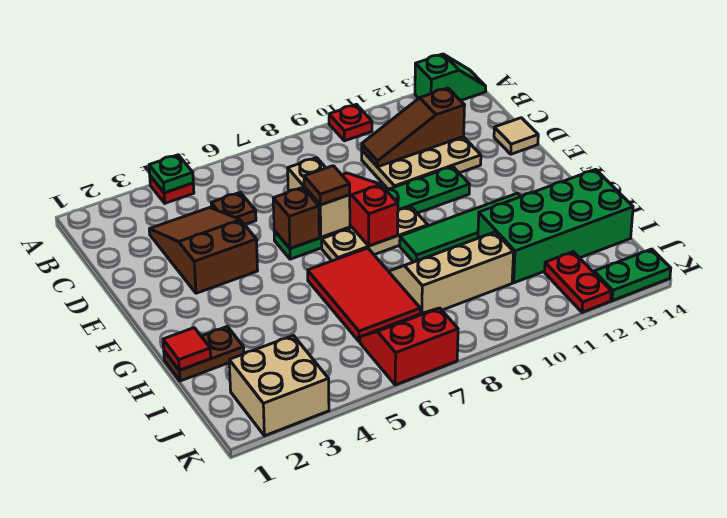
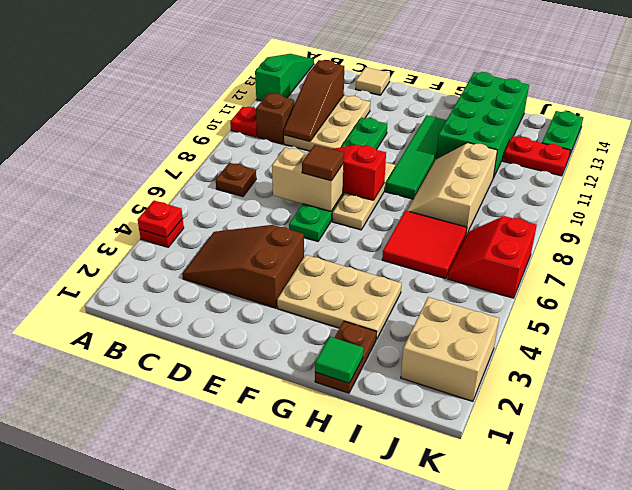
green plate A4 level 2 -> red plate A4 level 2
green slope A13:A14 level 1 top 13 -> green slope A12:A14 level 1 top 12
brown plate C5 level 1 -> brown plate B7 level 1
brown brick E6 level 2 -> brown brick B10 level 1
none -> tan plate F3:H4 level 1
red tile G6:I7 level 1 -> red tile H6:I7 level 1
red tile H1 level 2 -> green tile H1 level 2

